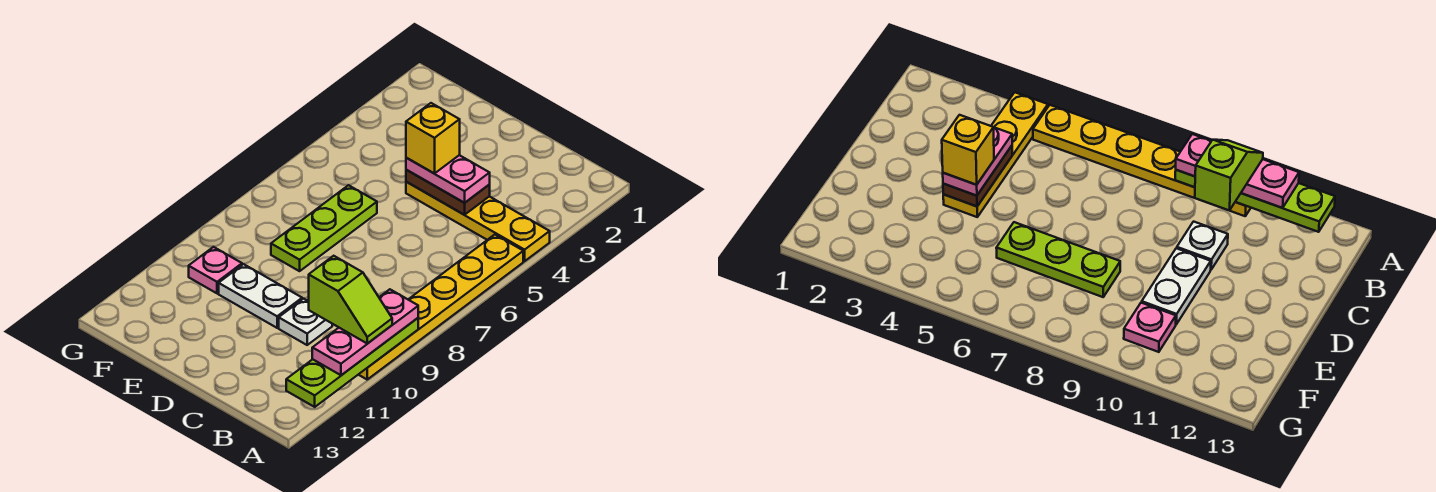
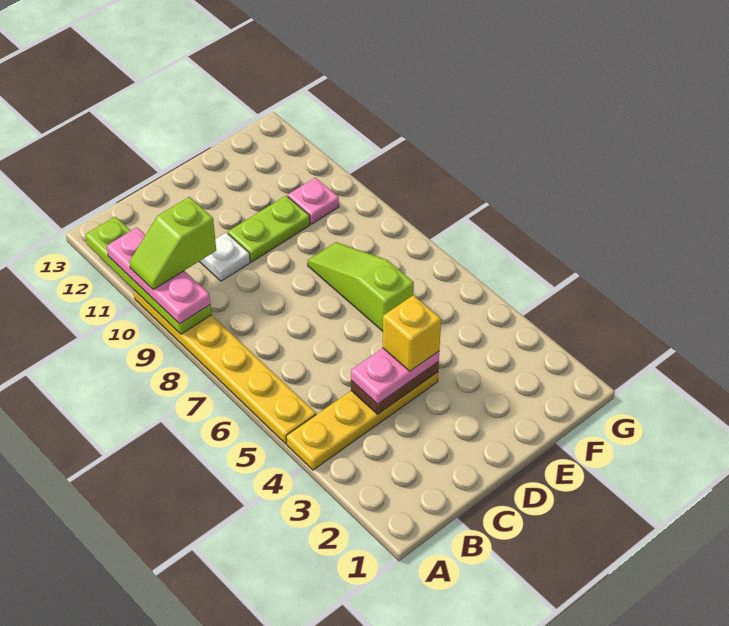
white plate D10:E10 level 1 -> lime plate D10:E10 level 1
lime plate E6:E8 level 1 -> lime slope E6:E8 level 1 top 6

